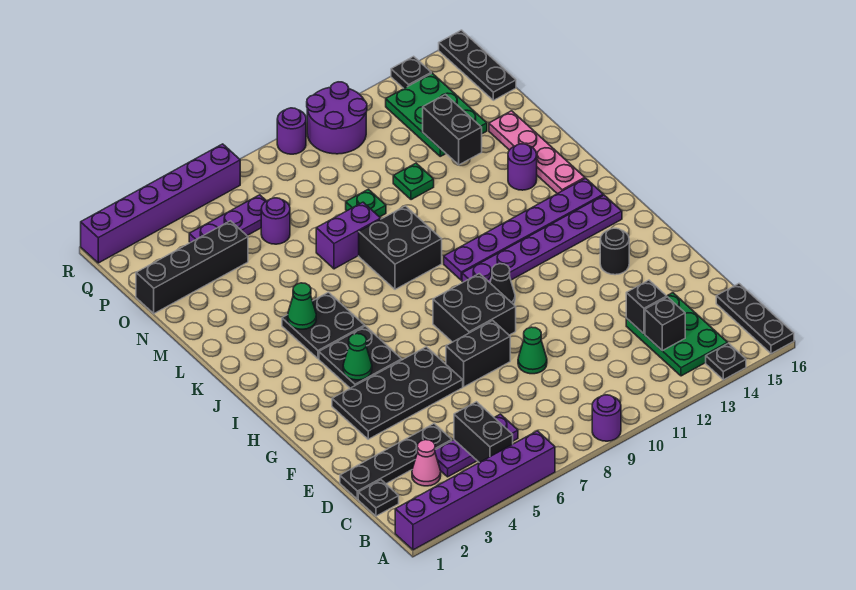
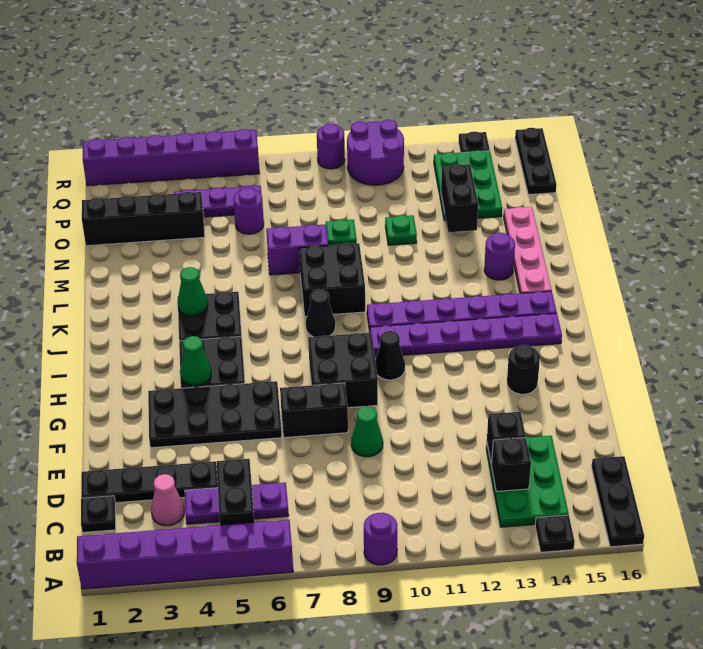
none -> black cone J8 level 1

